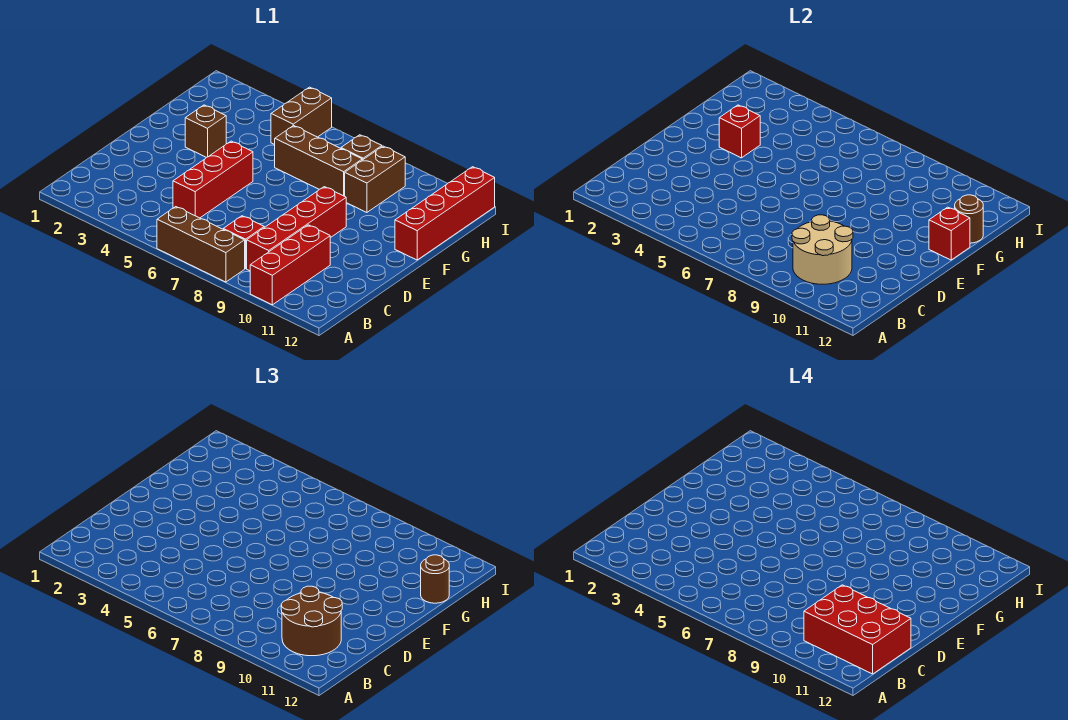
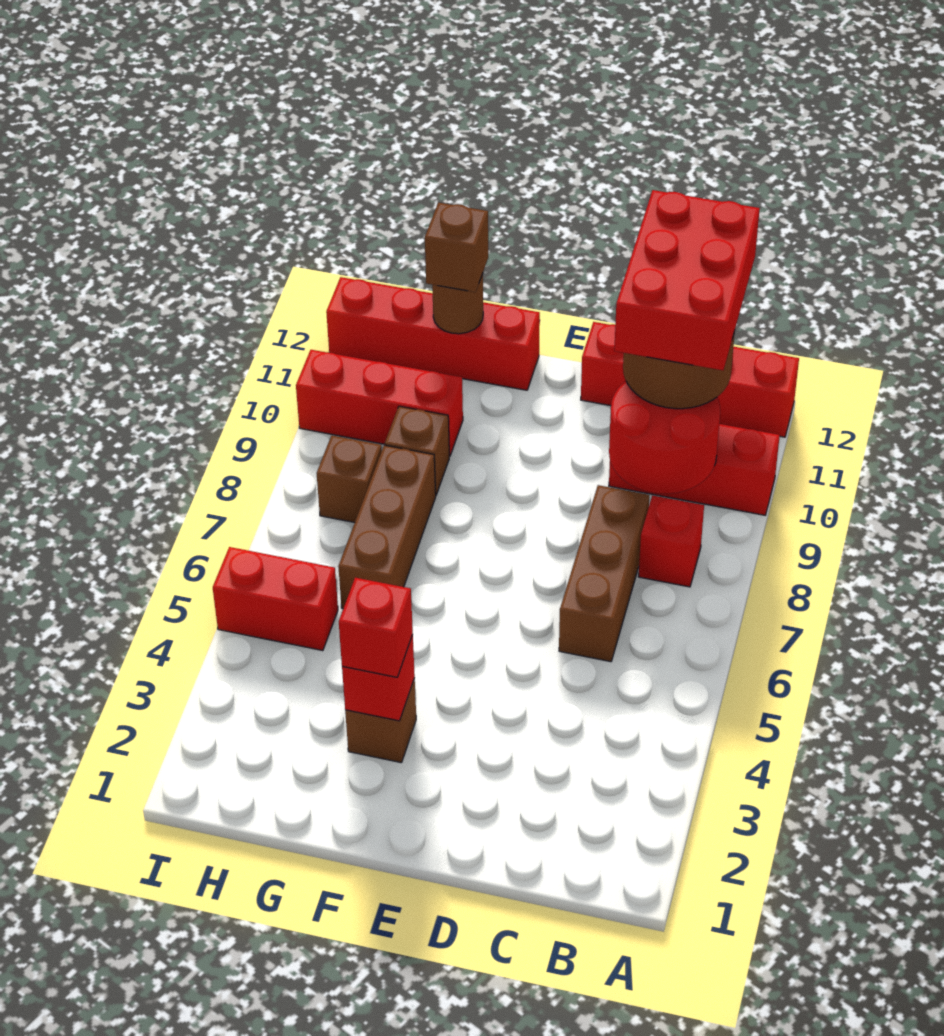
brown brick A6:A8 level 1 -> brown brick C6:C8 level 1
red brick B9:E9 level 1 -> red brick A12:D12 level 1
tan round brick B9:C10 level 2 -> red round brick B9:C10 level 2
red brick C5:E5 level 1 -> red brick G10:I10 level 1
red brick F12 level 2 -> red brick F3 level 3
brown brick G9:H9 level 1 -> brown brick G9 level 1
brown round brick G12 level 3 -> brown brick G12 level 3
brown brick H5:I5 level 1 -> red brick H5:I5 level 1

